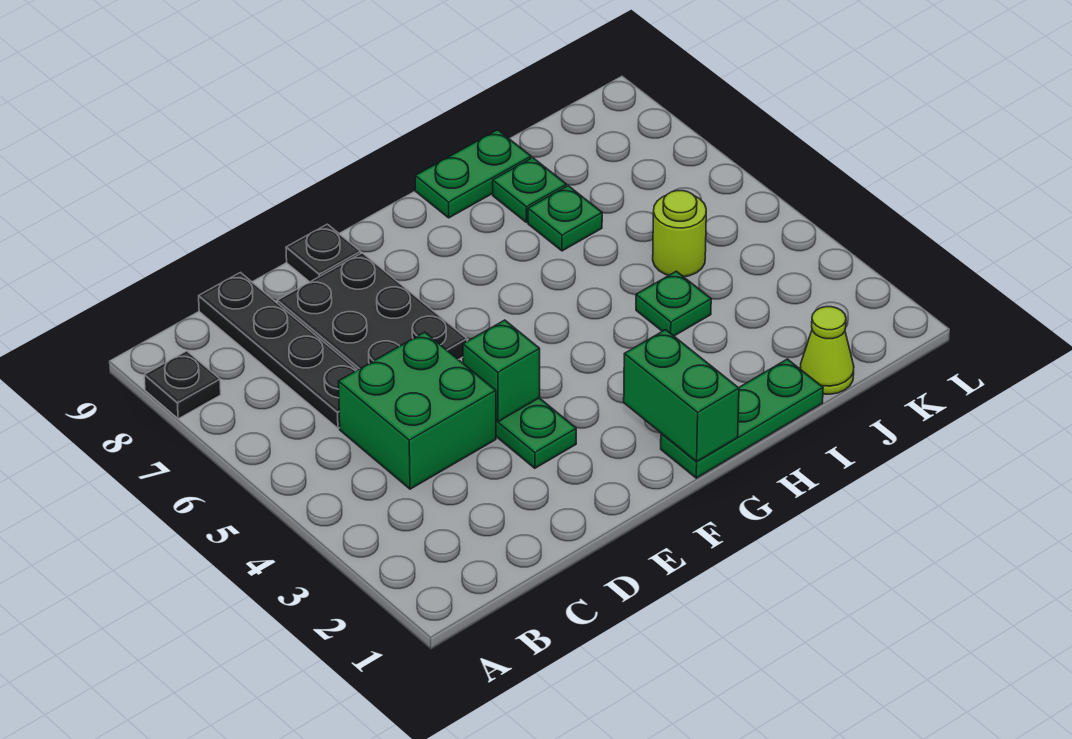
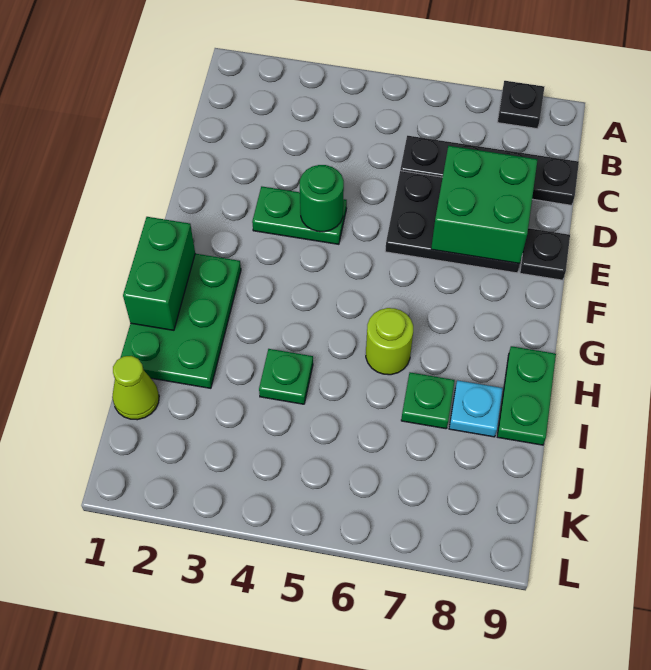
green brick C4:D5 level 1 -> green brick D7:E8 level 2
green brick E4 level 2 -> green round brick E4 level 2
green plate G1:I1 level 1 -> green plate G1:I2 level 1
green brick G1:G2 level 2 -> green brick G1:H1 level 2
green plate I8 level 1 -> cyan plate I8 level 1
lime round brick J5 level 1 -> lime round brick H6 level 1

